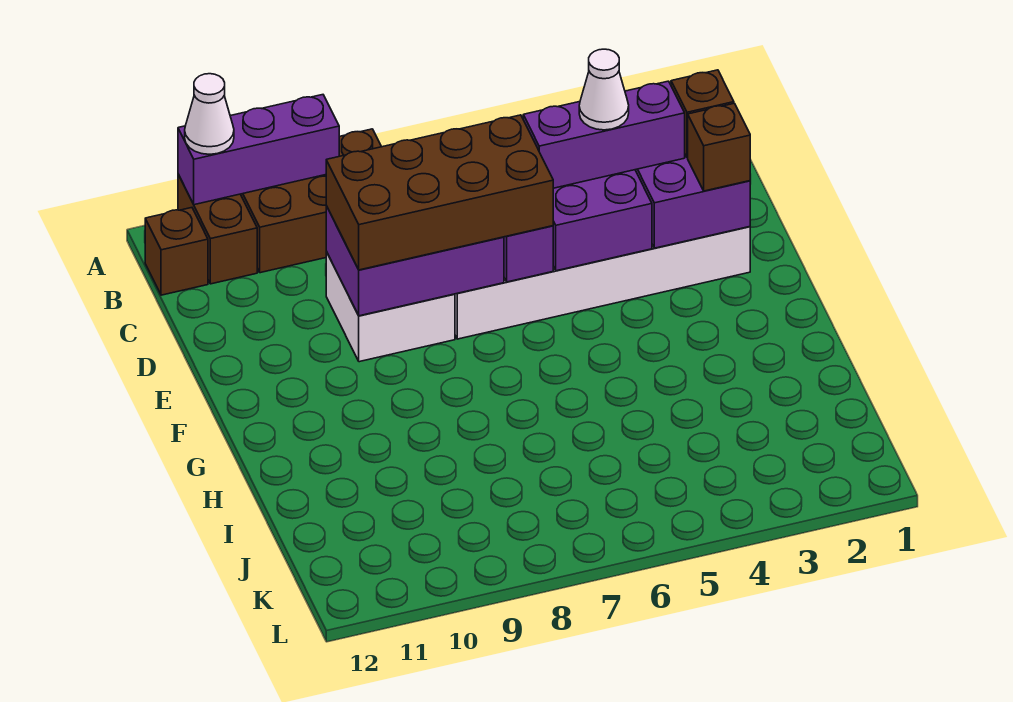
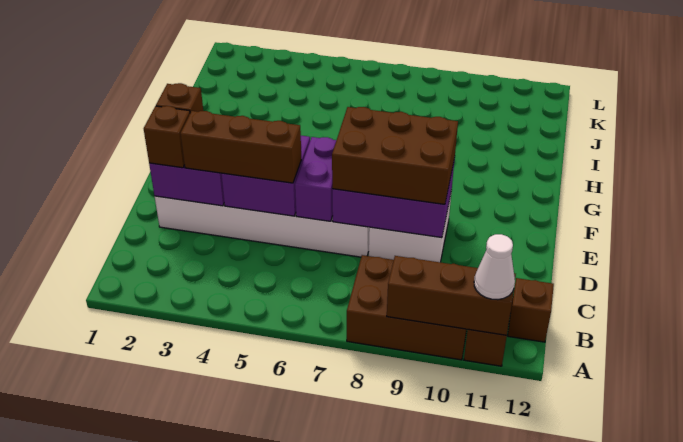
purple brick A9:A11 level 2 -> brown brick A9:A11 level 2
purple brick D3:D5 level 3 -> brown brick D3:D5 level 3
white cone D4 level 4 -> none
brown brick D6:E9 level 3 -> brown brick D7:E9 level 3

